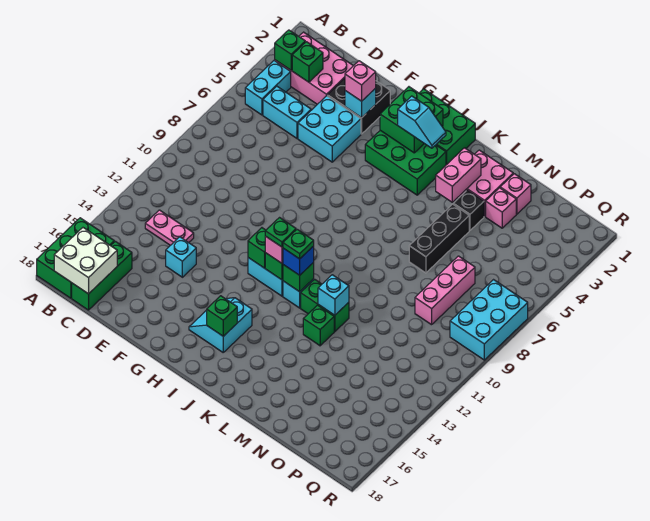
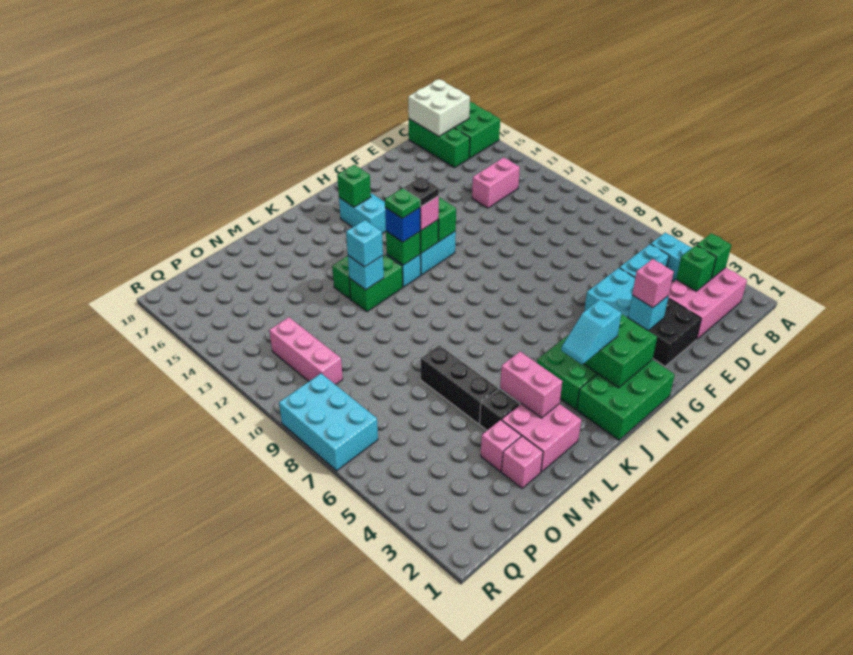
pink plate C13:D13 level 1 -> pink brick C13:D13 level 1
cyan brick E14 level 1 -> cyan brick L12 level 3
green plate I12 level 4 -> black plate I12 level 4
pink brick O7:O9 level 1 -> pink brick P10:P12 level 1

